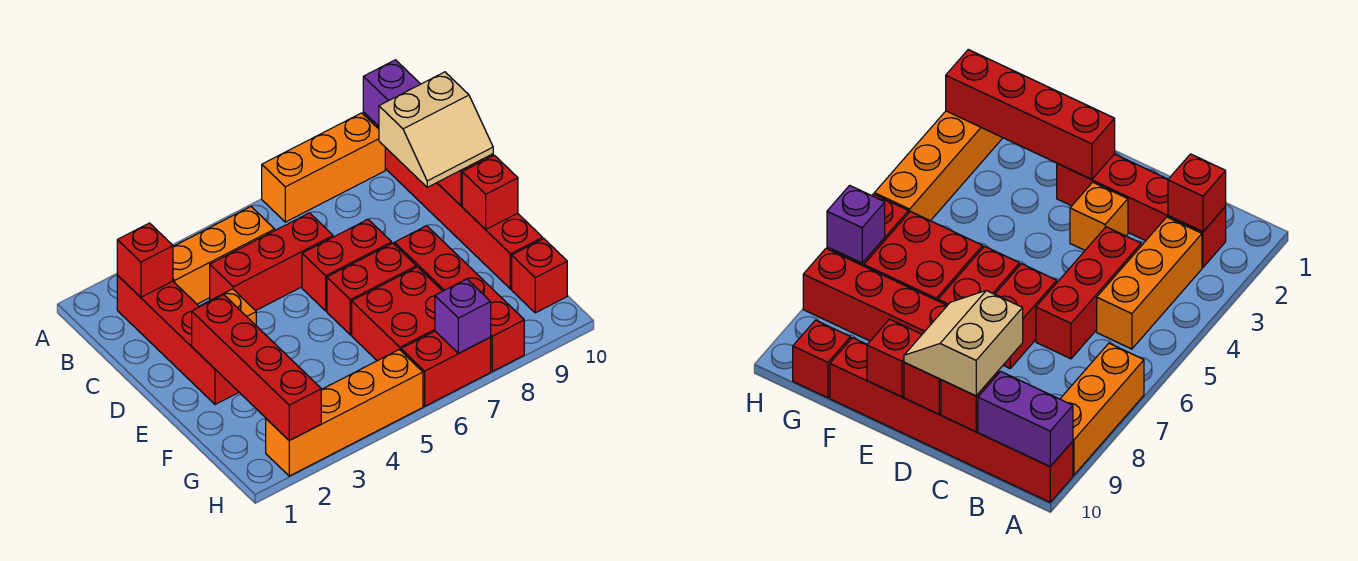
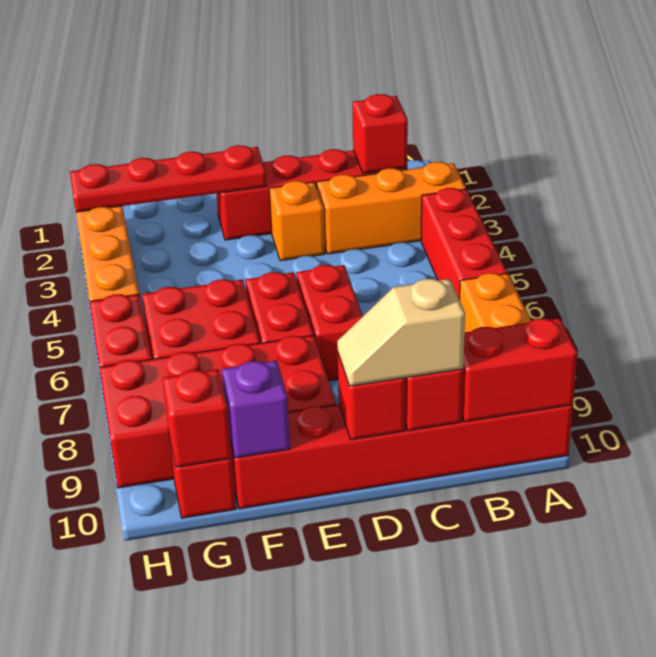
purple brick A10:B10 level 2 -> red brick A10:B10 level 2
orange brick B3:B5 level 1 -> orange brick A3:C3 level 1
red brick C4:C6 level 1 -> red brick A4:A6 level 1
tan slope C9:D10 level 3 top C -> tan slope C10:D10 level 3 top C
red brick E2:H2 level 2 -> red plate E2:H2 level 2
red brick E8:H8 level 1 -> red brick E8:H9 level 1
red brick E10 level 2 -> red brick G10 level 2
purple brick H7 level 2 -> purple brick F10 level 2

